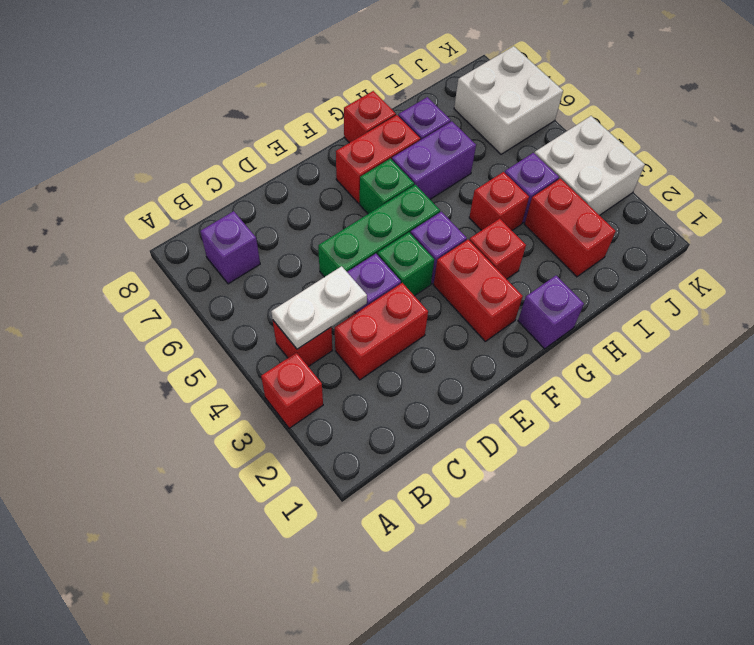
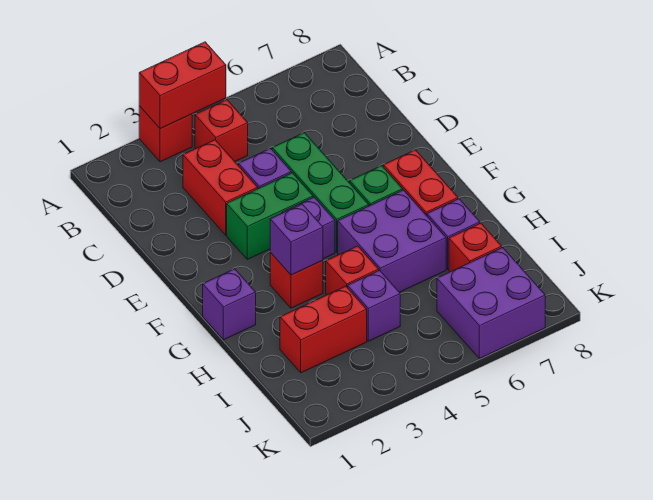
white plate B4:C4 level 2 -> none
purple brick B7 level 1 -> purple brick G3 level 2
green brick E4 level 1 -> green brick E3:E4 level 1
red brick F2:F3 level 1 -> red brick A3:A4 level 2
purple brick G6:H6 level 1 -> purple brick G5:H6 level 1
red brick G8 level 1 -> red brick I7 level 1
white brick J3:K4 level 1 -> none
white brick J6:K7 level 1 -> purple brick J6:K7 level 1

